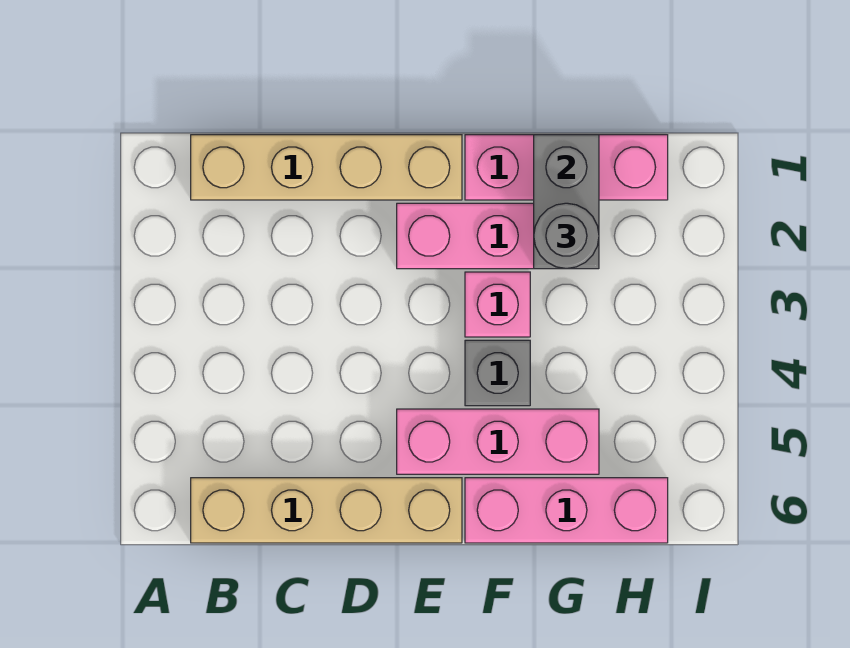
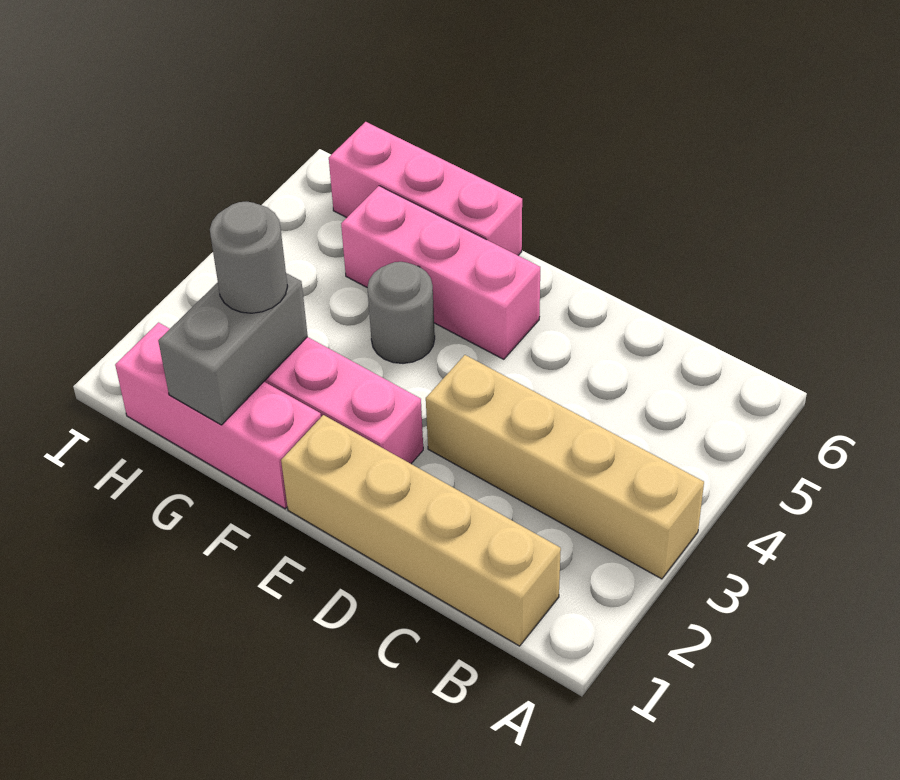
tan brick B6:E6 level 1 -> tan brick A3:D3 level 1
pink brick F3 level 1 -> none
grey brick F4 level 1 -> grey round brick F4 level 1

